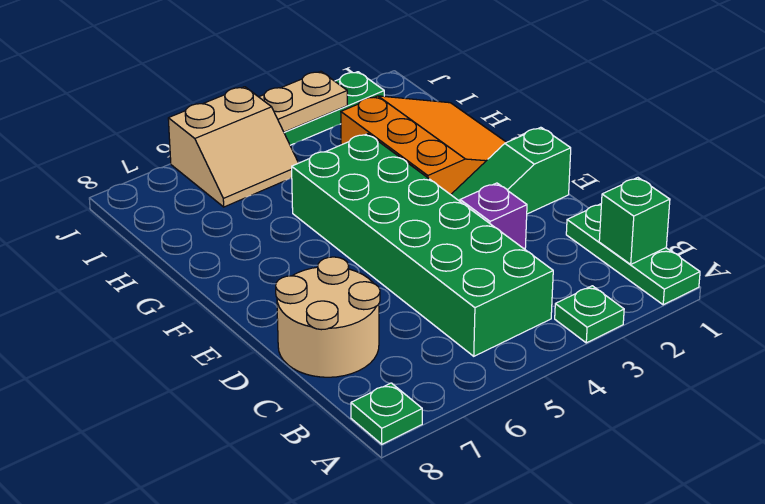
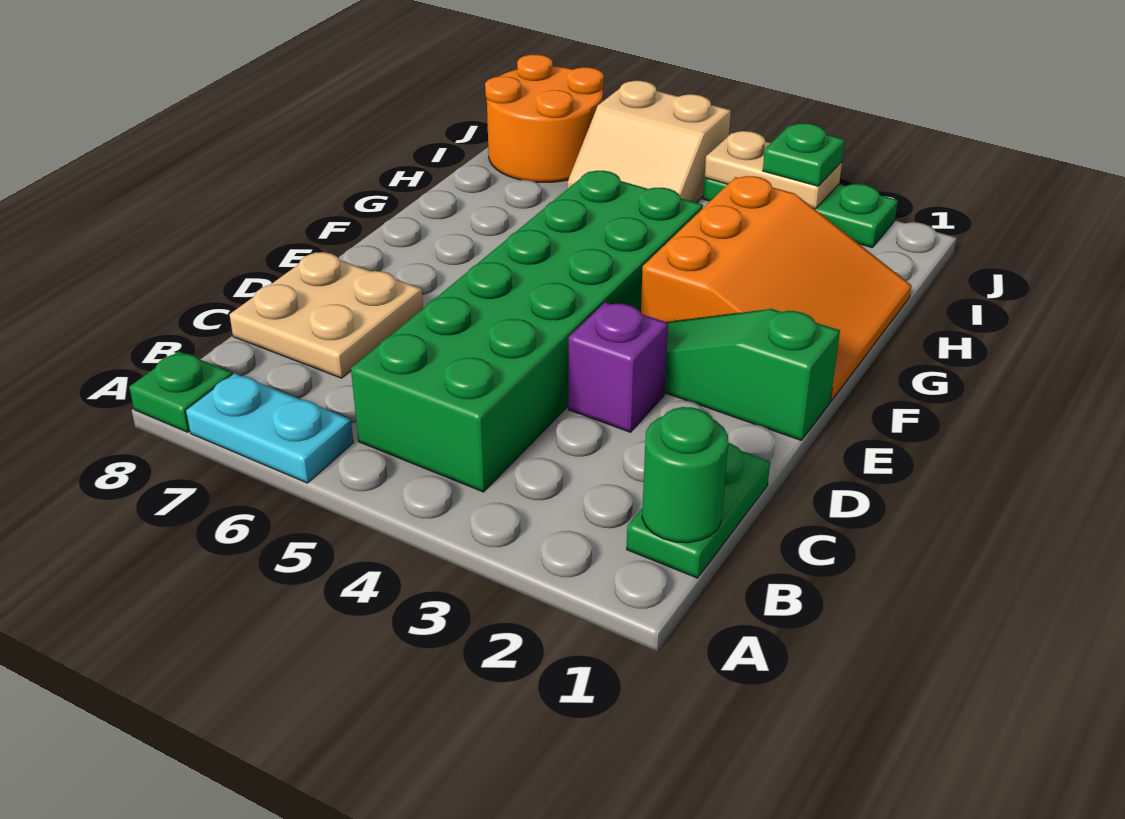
green plate A1:C1 level 1 -> green plate B1:C1 level 1
green plate A3 level 1 -> green plate J3 level 3
none -> cyan plate A6:A7 level 1
green brick B1 level 2 -> green round brick B1 level 2
tan round brick C7:D8 level 1 -> tan plate C7:D8 level 1
none -> orange round brick I7:J8 level 1

